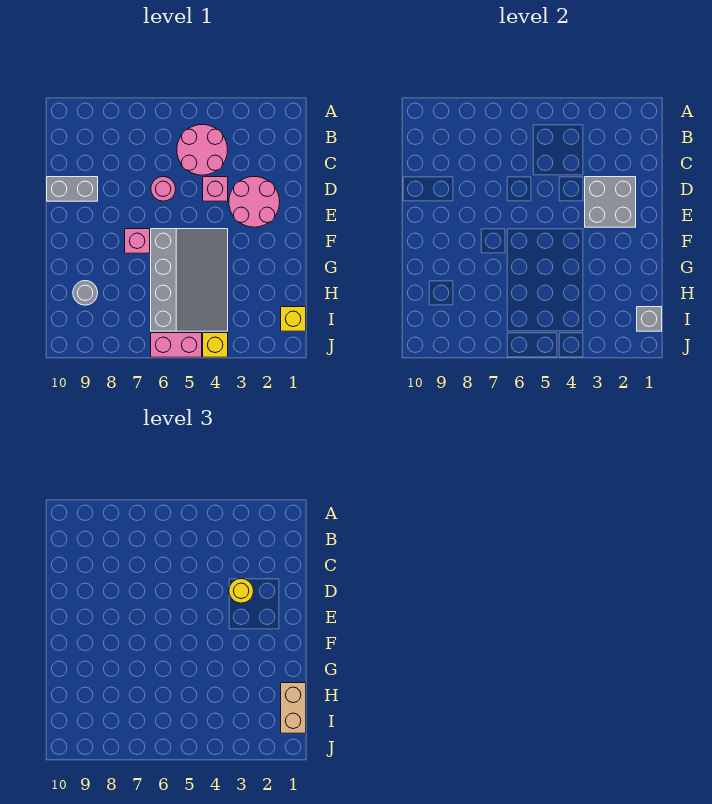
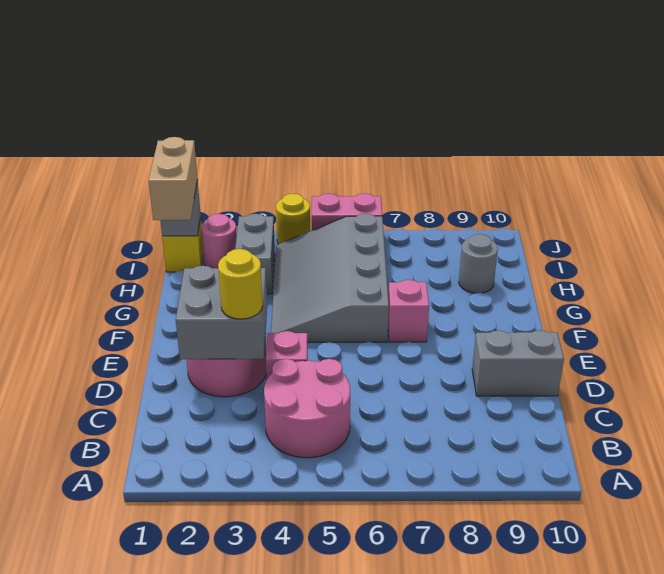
pink round brick D6 level 1 -> pink round brick I2 level 1
none -> grey brick H3:I3 level 1
yellow brick J4 level 1 -> yellow round brick J4 level 1

